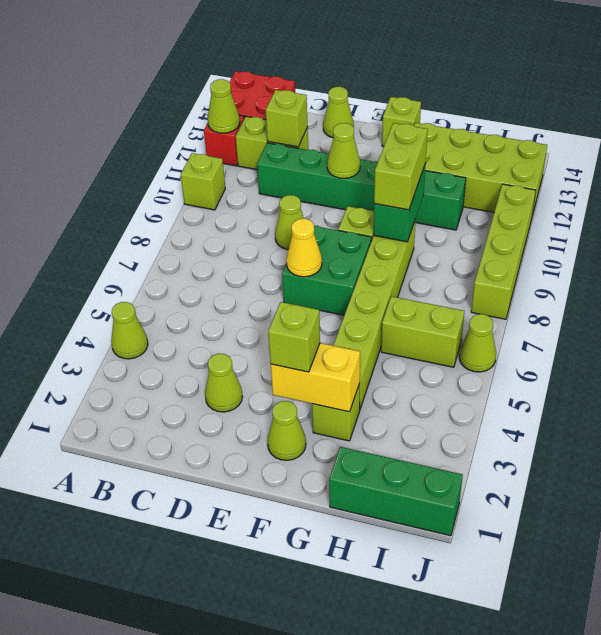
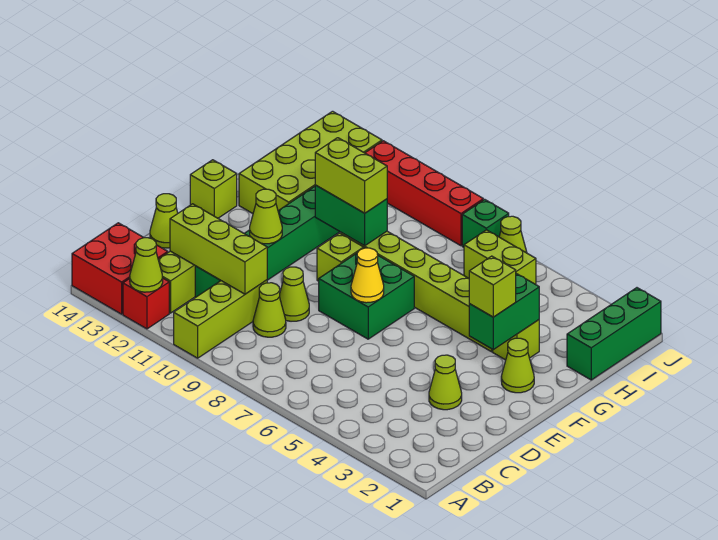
lime cone A4 level 1 -> lime cone C9 level 1
lime brick A10 level 1 -> lime brick A10:C10 level 1
lime brick C12 level 2 -> lime brick C10:C12 level 2
yellow brick F3:G3 level 2 -> green brick F3:G3 level 2
lime brick H6:I6 level 1 -> lime brick I5:I6 level 1
none -> green brick J7 level 1
lime brick J8:J11 level 1 -> red brick J8:J11 level 1

